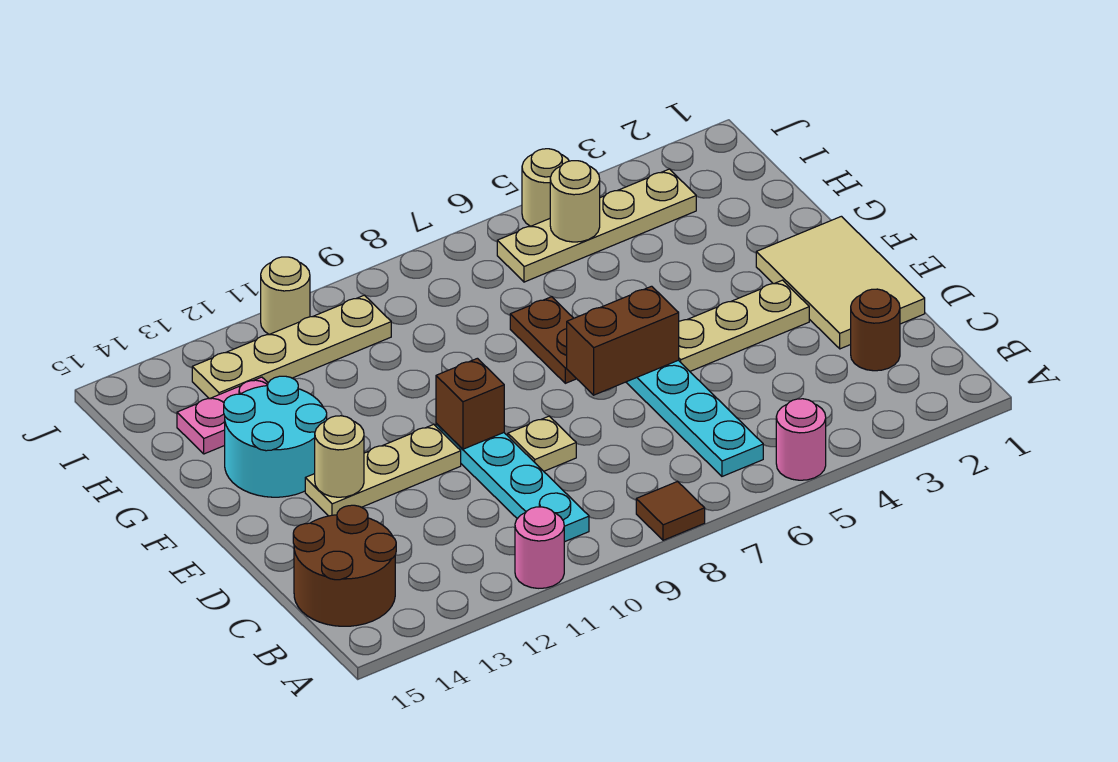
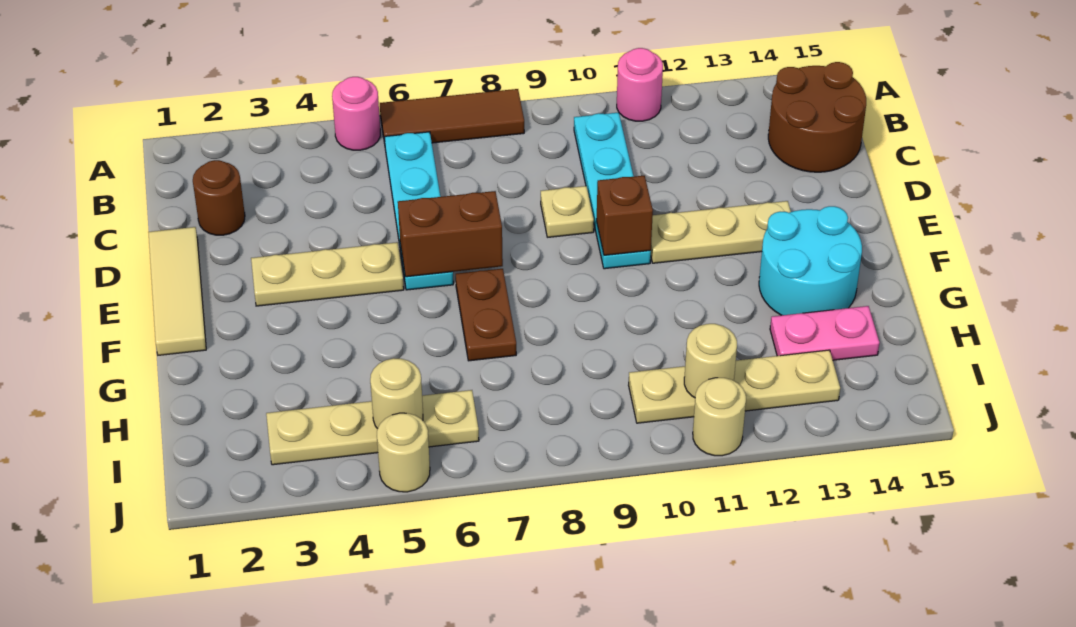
brown tile A8 level 1 -> brown tile A6:A8 level 1
tan tile D1:F2 level 1 -> tan tile D1:F1 level 1
tan round brick E13 level 2 -> tan round brick I11 level 2

